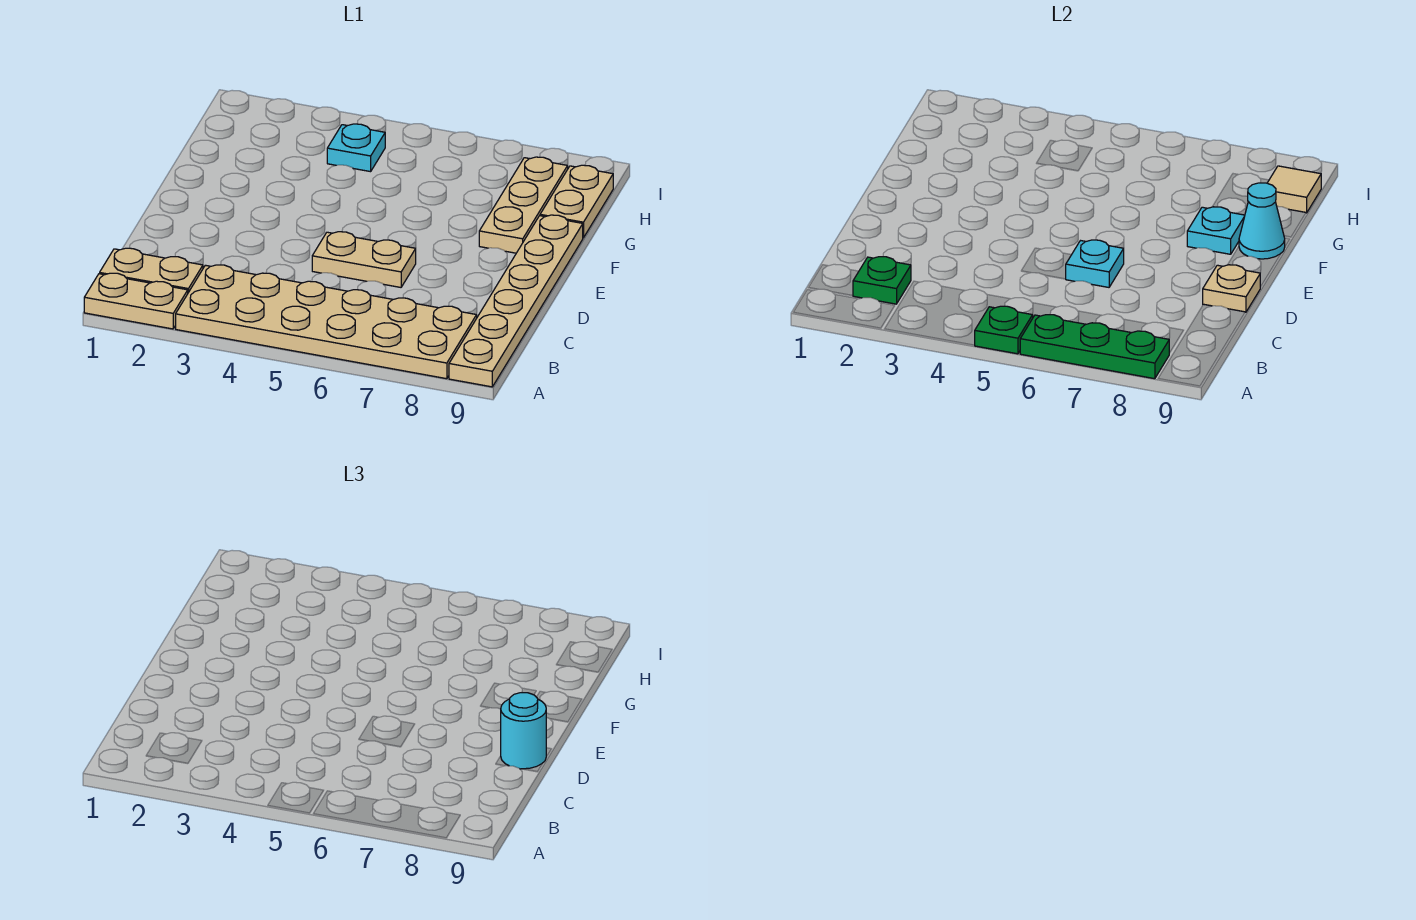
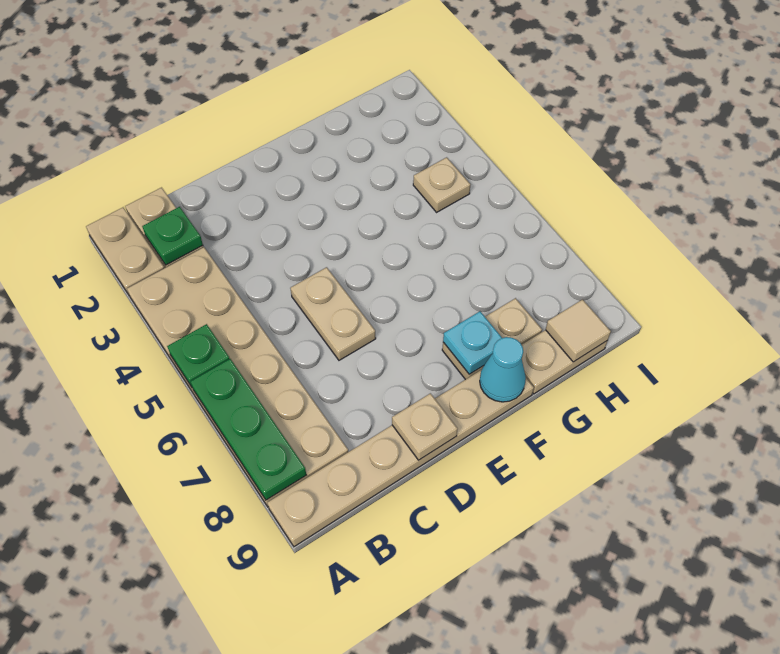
cyan plate D6 level 2 -> none
cyan round brick D9 level 3 -> none
tan plate F8:H8 level 1 -> tan plate F8:G8 level 1
cyan plate H4 level 1 -> tan plate H4 level 1

